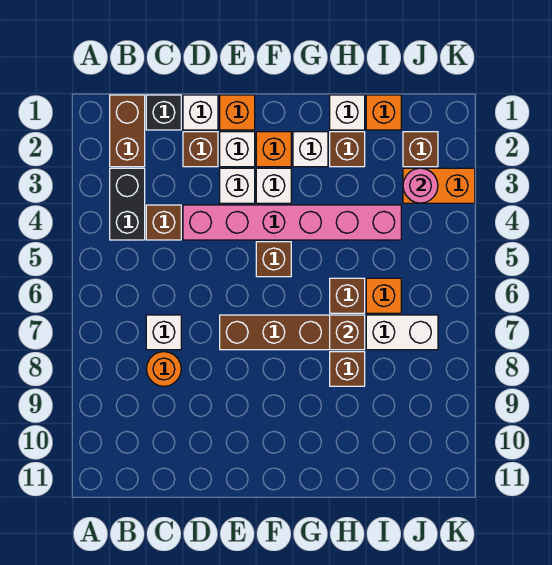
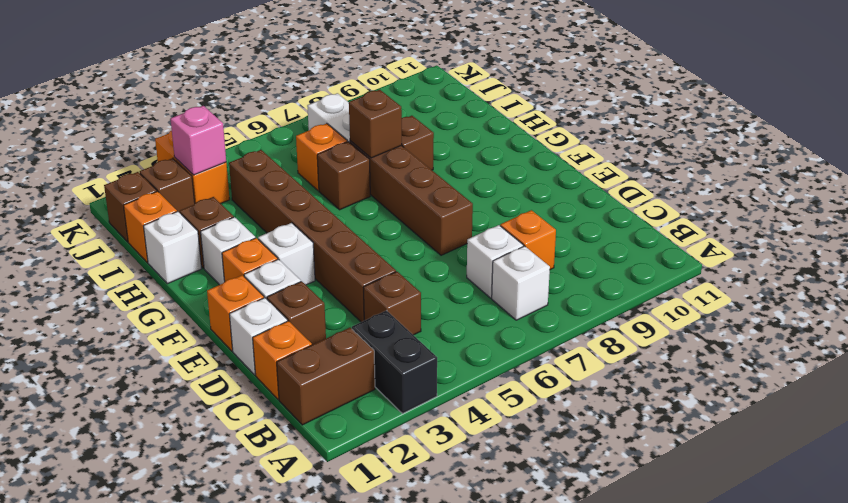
black brick B3:B4 level 1 -> black brick A3:B3 level 1
black brick C1 level 1 -> orange brick C1 level 1
orange round brick C8 level 1 -> orange brick C8 level 1
pink brick D4:I4 level 1 -> brown brick D4:I4 level 1
white brick E3 level 1 -> white brick B7 level 1
brown brick F5 level 1 -> brown brick J1 level 1
pink round brick J3 level 2 -> pink brick J3 level 2

